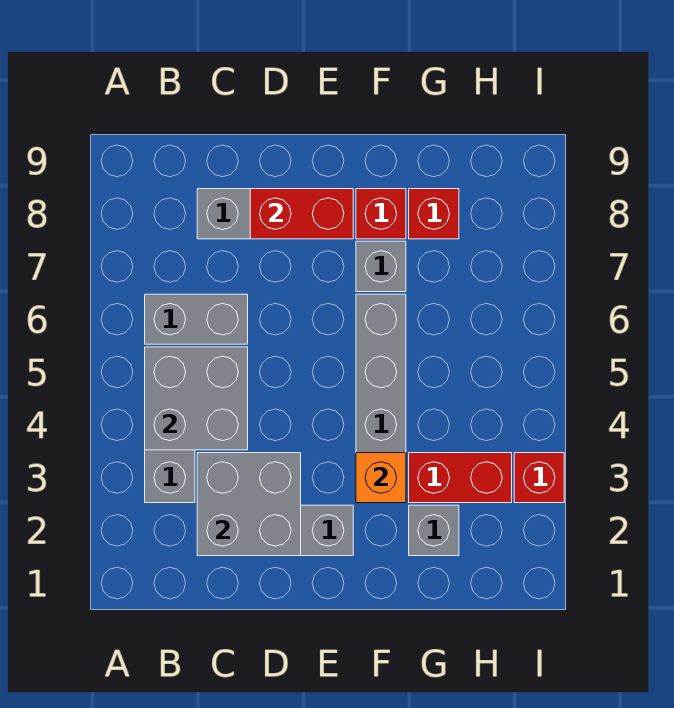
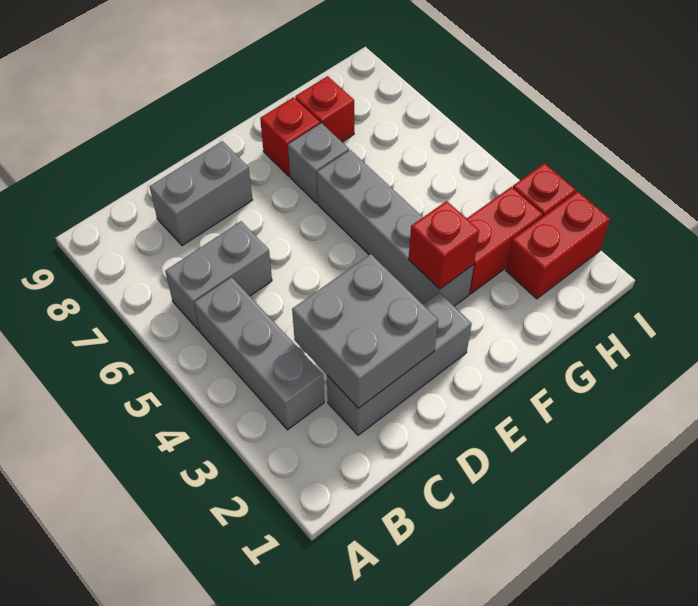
grey brick B4:C5 level 2 -> none
red brick D8:E8 level 2 -> red brick H2:I2 level 1
orange brick F3 level 2 -> red brick F3 level 2
grey brick G2 level 1 -> none

